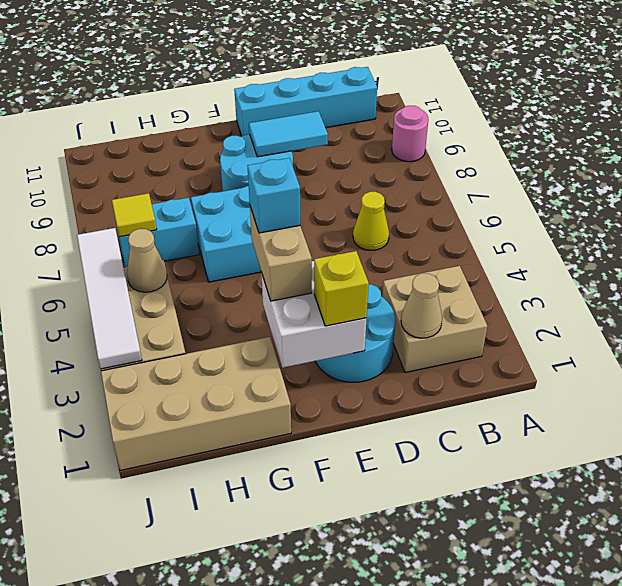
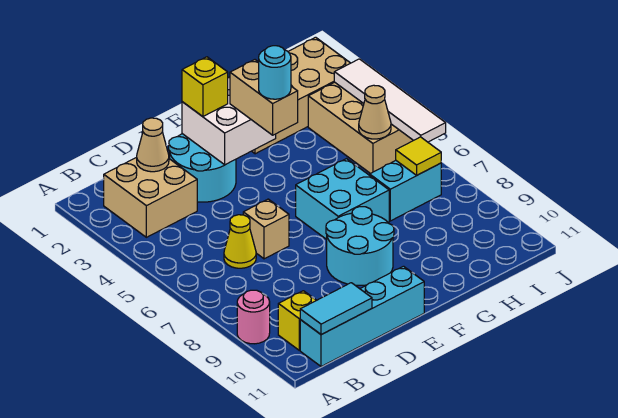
none -> yellow brick B10 level 1
none -> tan brick D6 level 1
cyan tile D9:E9 level 2 -> cyan tile B11:C11 level 2
cyan brick F4 level 4 -> cyan round brick F4 level 4

